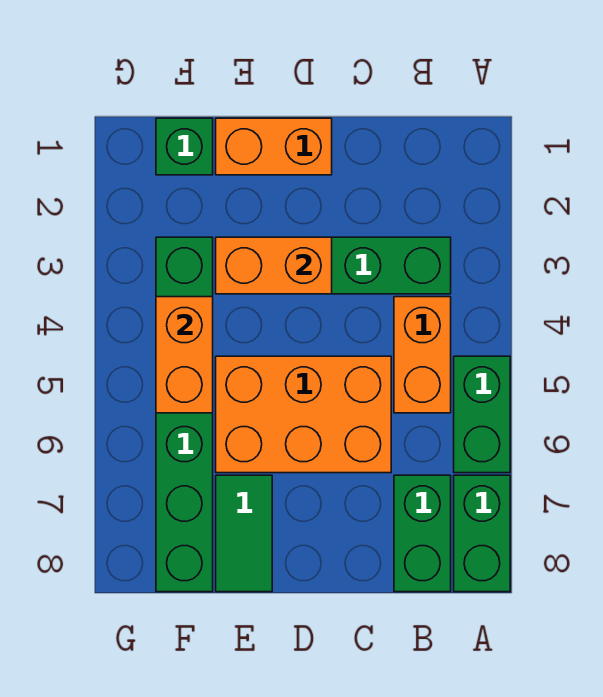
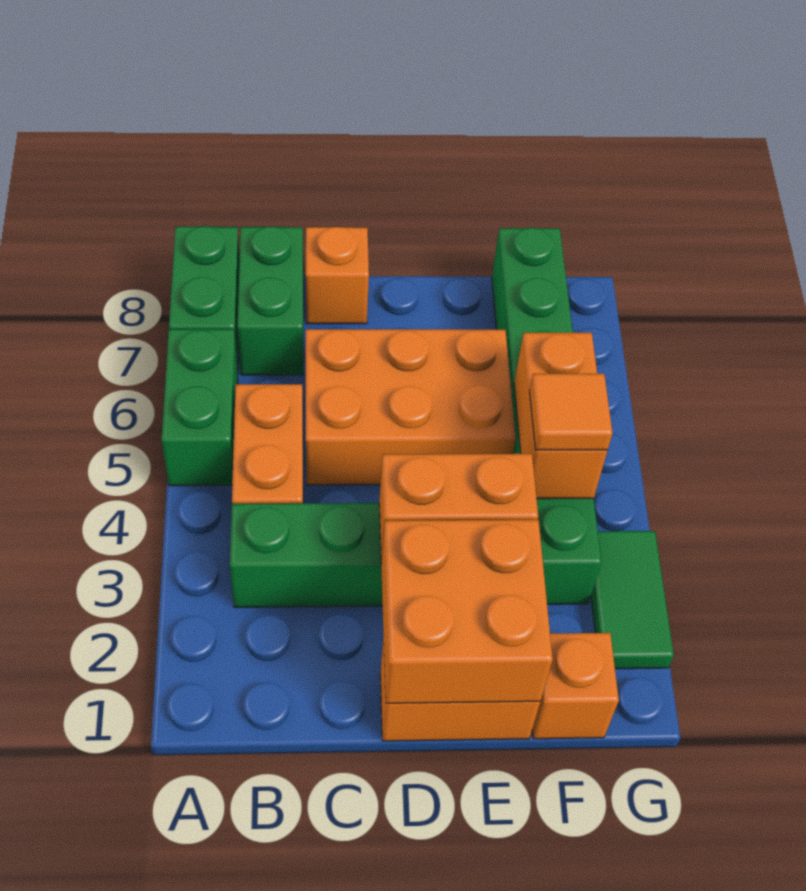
none -> orange brick C8 level 1
none -> orange brick D1:E2 level 2
green tile E7:E8 level 1 -> green tile G2:G3 level 1
green brick F1 level 1 -> orange brick F1 level 1
none -> orange tile F4 level 3

